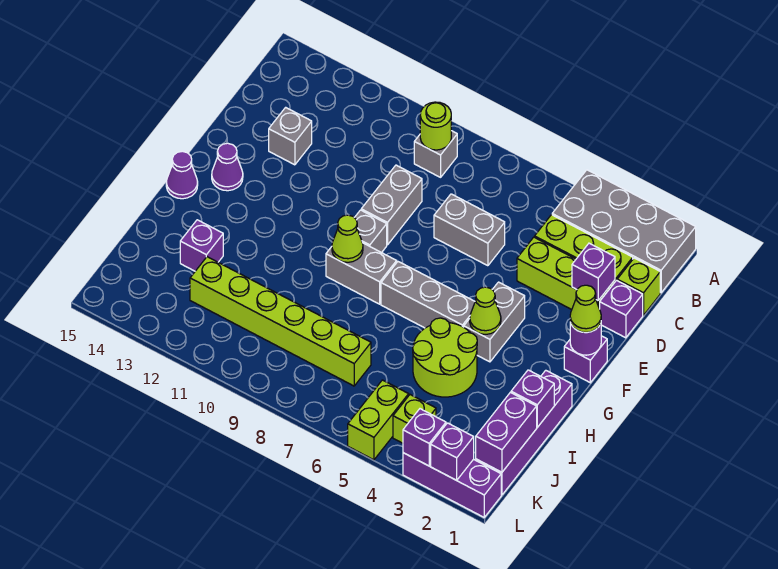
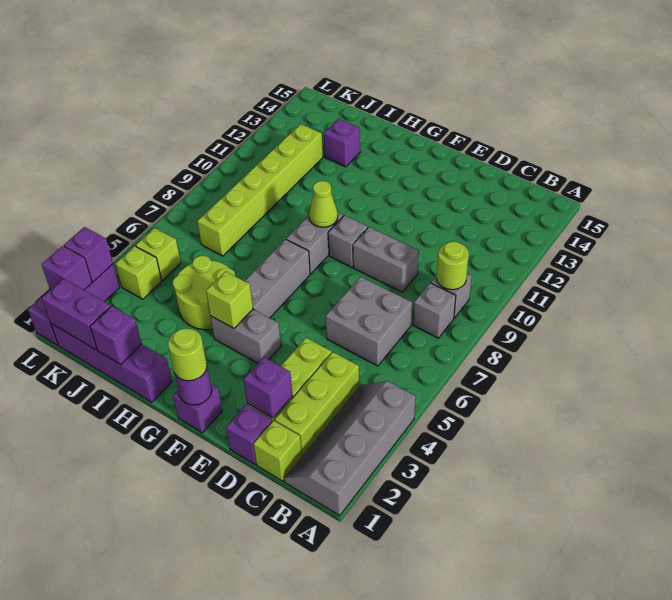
grey brick A1:B4 level 1 -> grey slope A1:B4 level 1 top A
grey brick D6:D7 level 1 -> grey brick C6:D7 level 1
grey brick D13 level 1 -> grey brick B8 level 1
lime cone F1 level 3 -> lime round brick F1 level 3
purple cone F14 level 1 -> none
lime cone G4 level 2 -> lime brick G4 level 2
purple cone G15 level 1 -> none
lime brick K5:L5 level 1 -> lime brick K5 level 1

